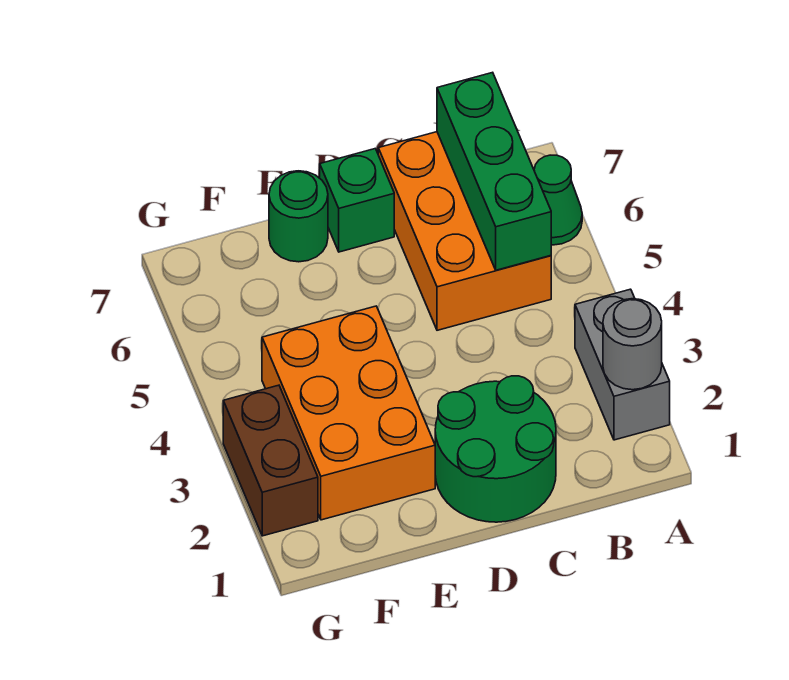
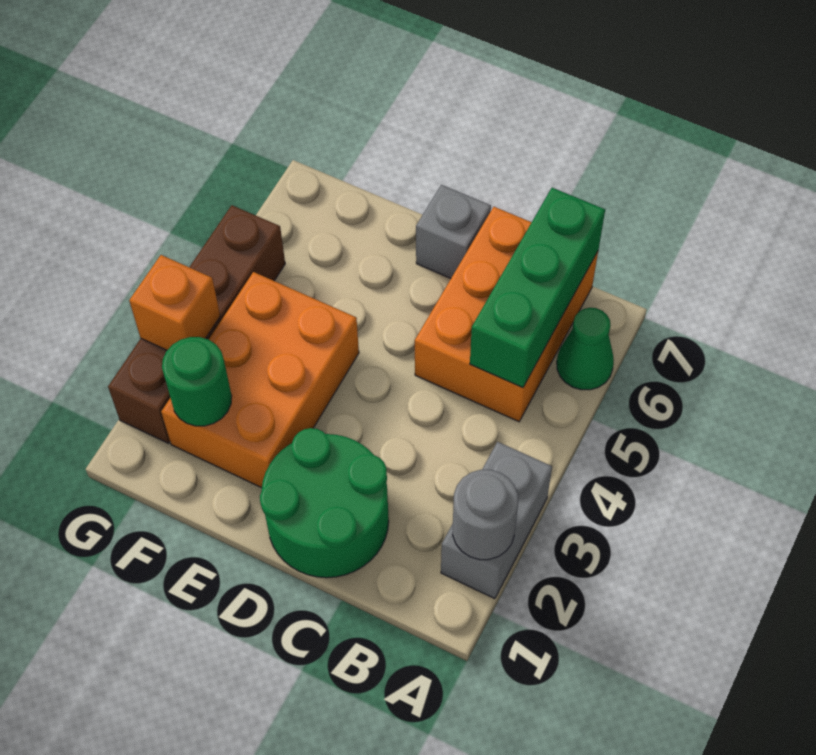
green brick D7 level 1 -> grey brick D7 level 1
green round brick E7 level 1 -> green round brick F2 level 2
brown brick G2:G3 level 1 -> brown brick G2:G5 level 1
none -> orange brick G3 level 2

